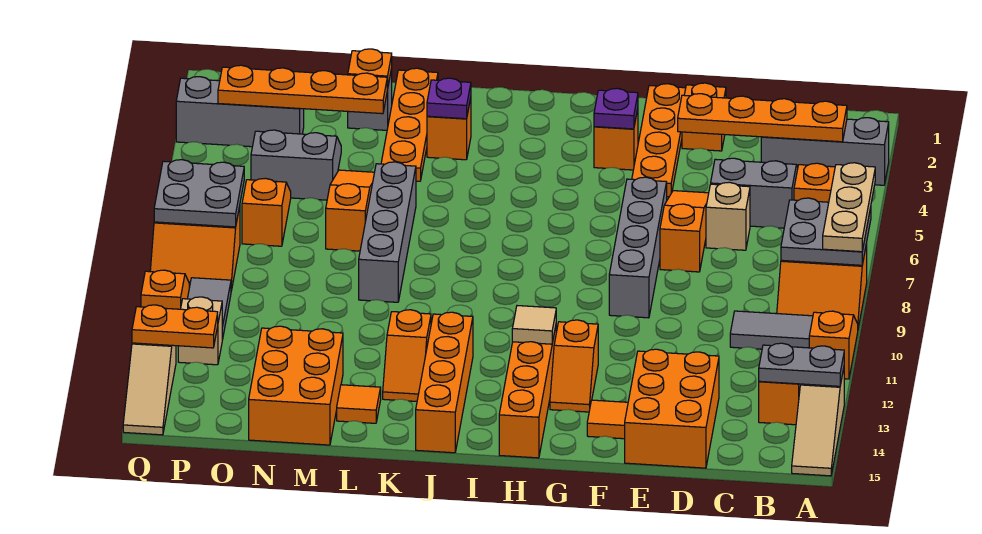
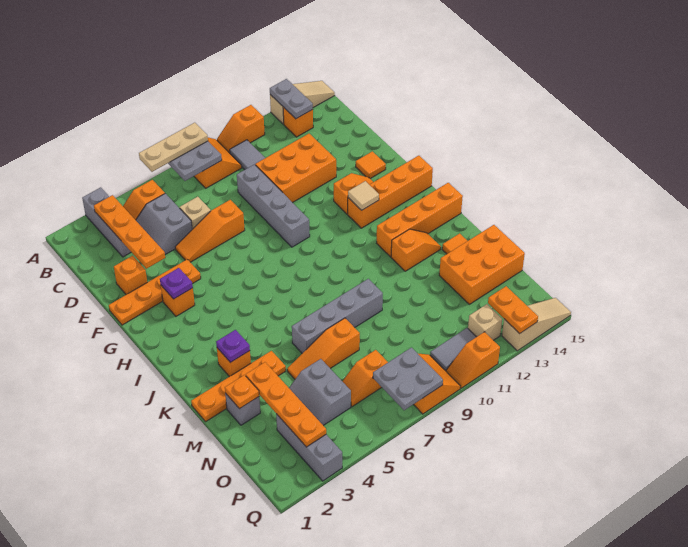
orange brick D13:E15 level 1 -> orange brick D10:E12 level 1
grey brick F6:F9 level 1 -> grey brick D9:G9 level 1

